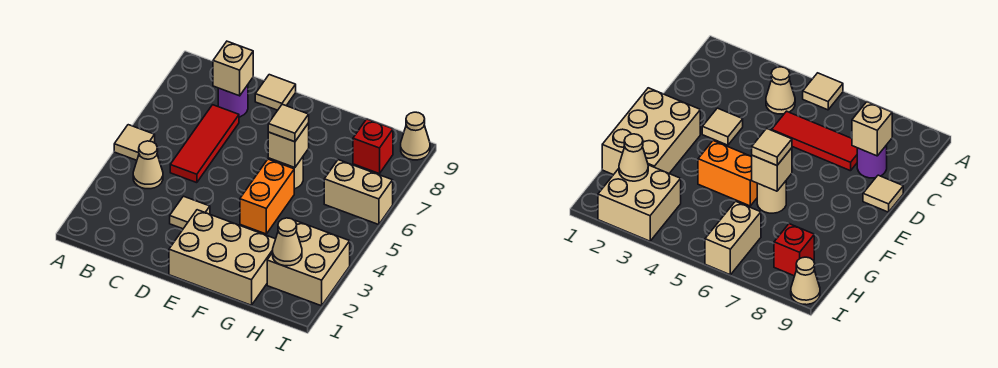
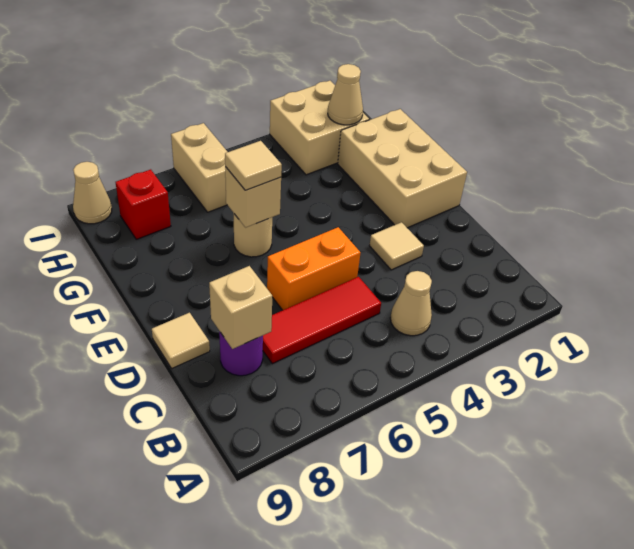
tan tile A5 level 1 -> none
orange brick F4:F5 level 1 -> orange brick D5:D6 level 1

